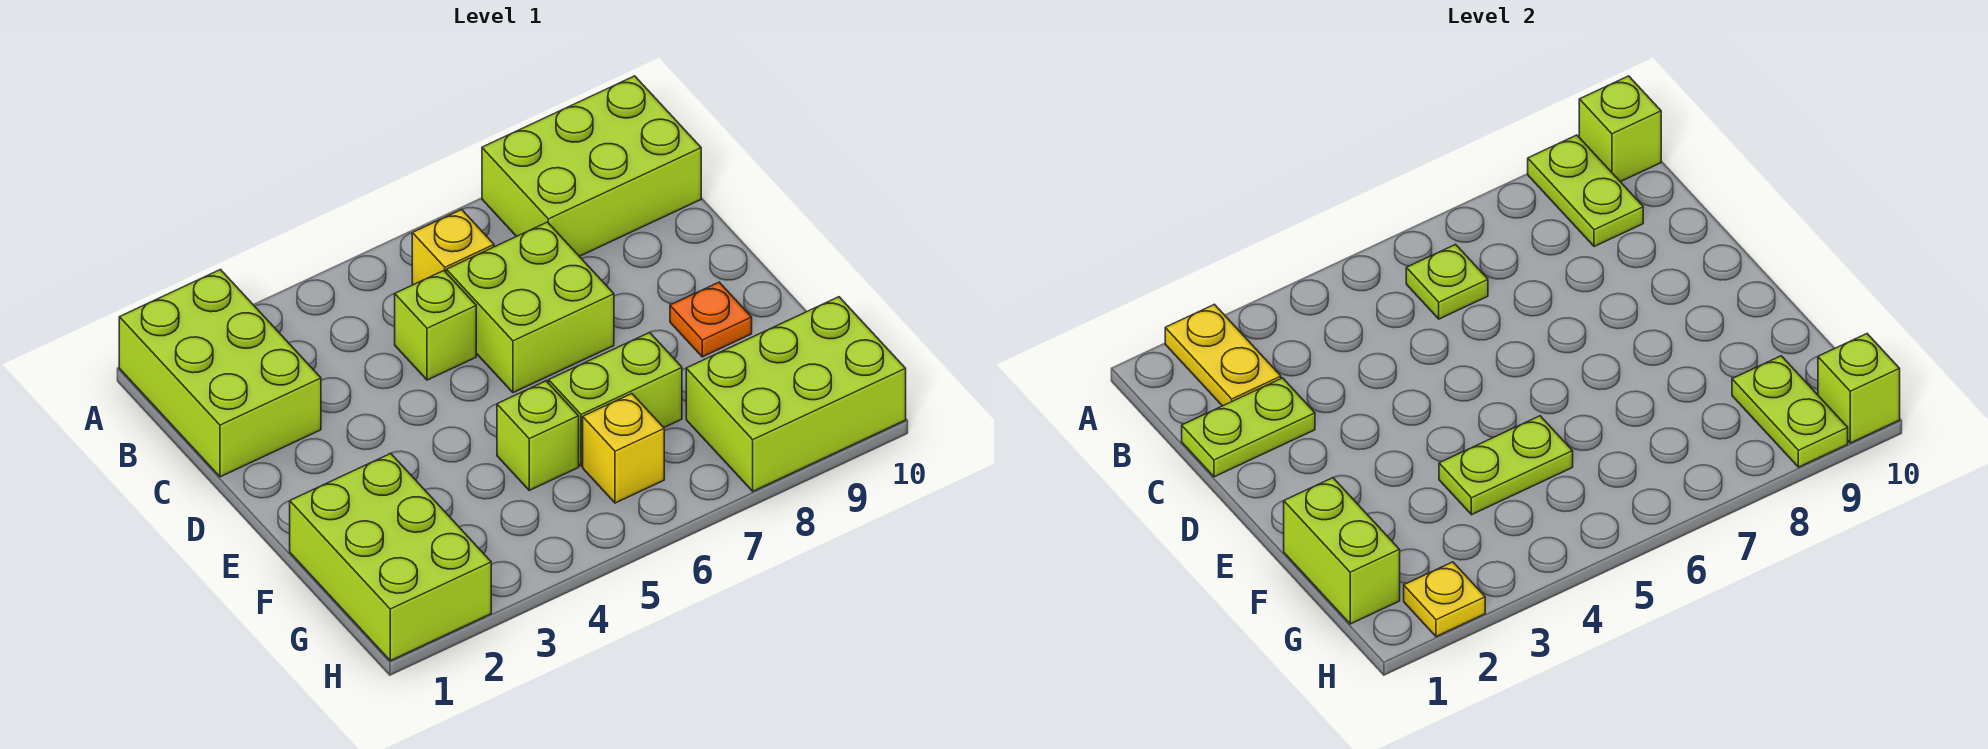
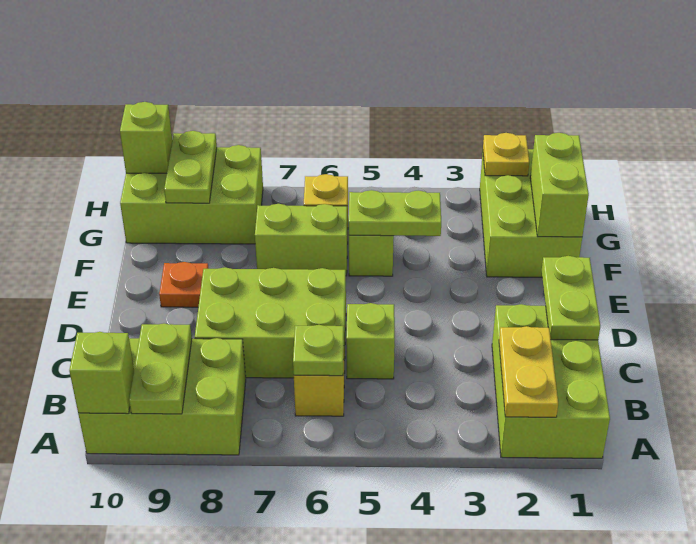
lime plate C1:C2 level 2 -> lime plate C1:D1 level 2
lime brick C6:D7 level 1 -> lime brick C6:D8 level 1

